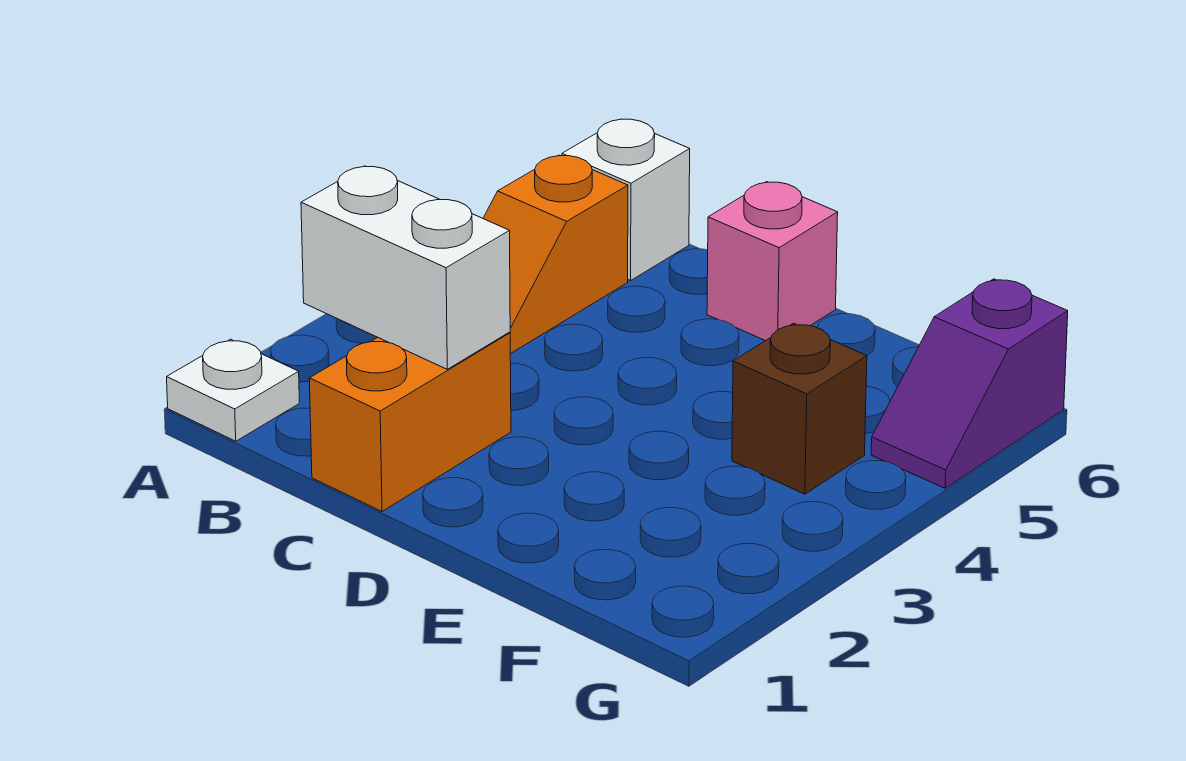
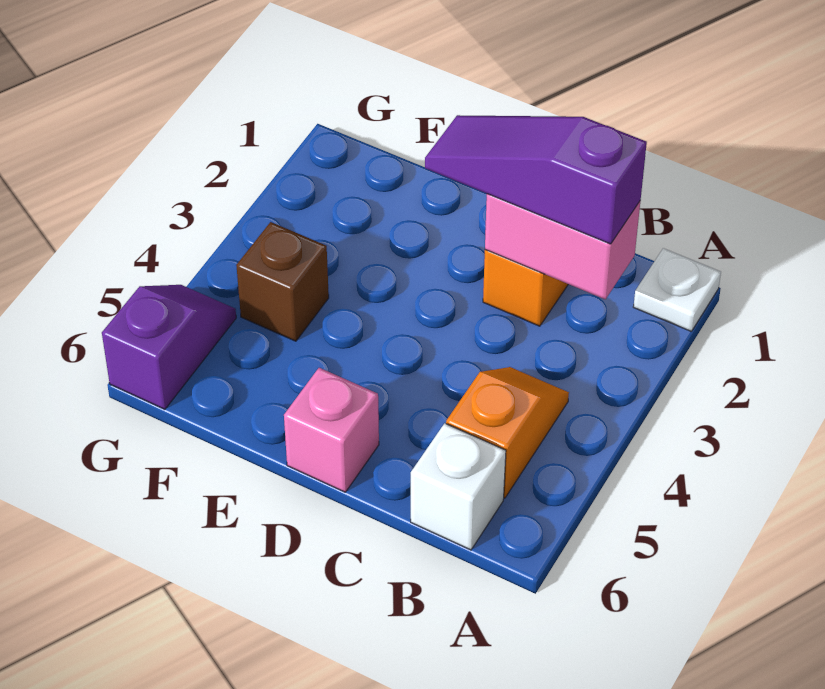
white brick B2:C2 level 2 -> pink brick B2:C2 level 2
none -> purple slope B2:D2 level 3 top B

